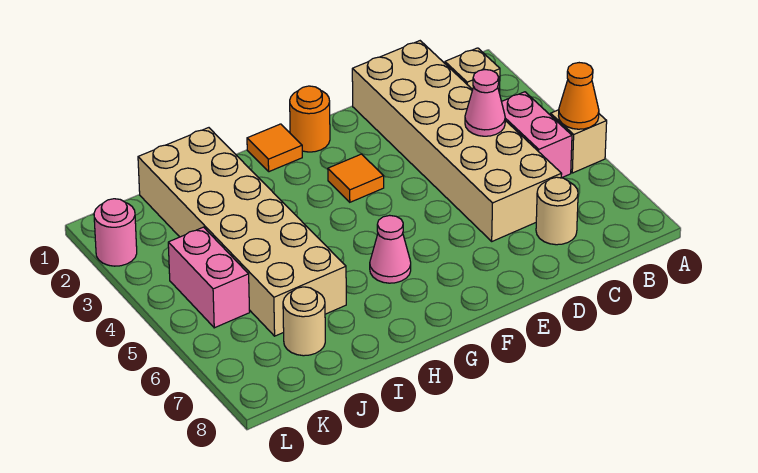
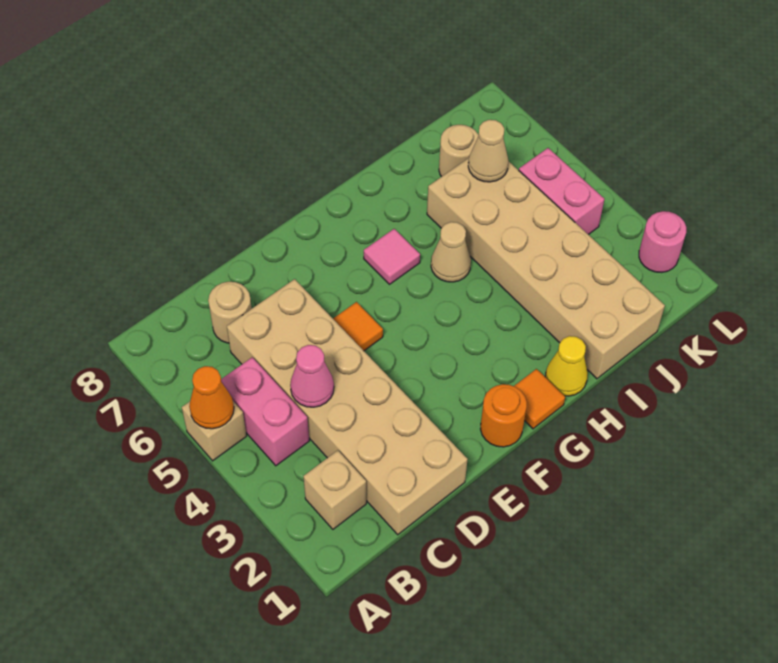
orange tile F3 level 1 -> orange tile E5 level 1
pink cone G6 level 1 -> pink tile G6 level 1
none -> yellow cone H1 level 1
none -> tan cone H5 level 1
none -> tan cone J6 level 2

